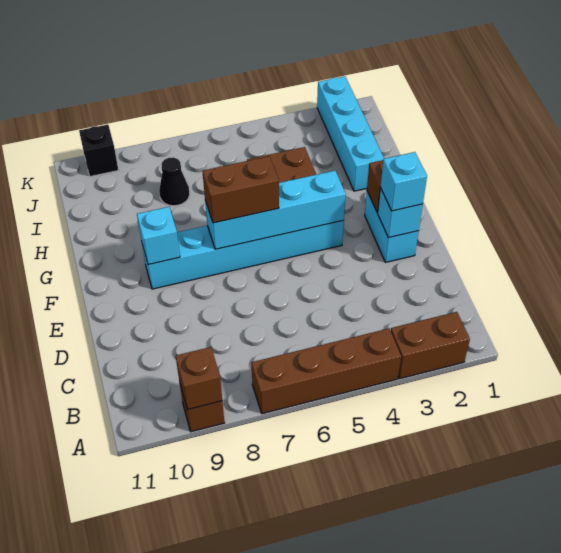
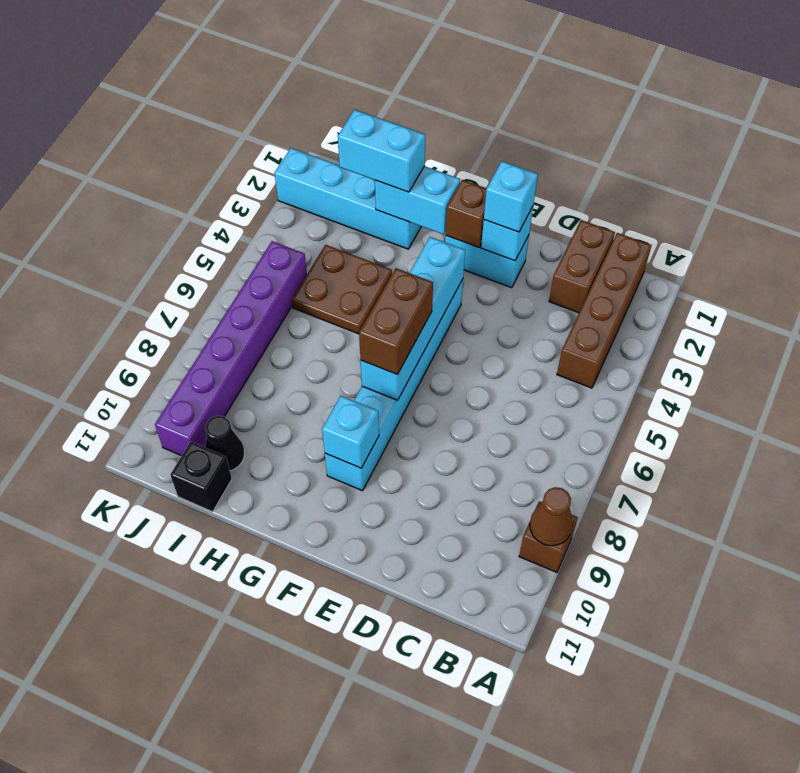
brown brick A2:A3 level 1 -> brown brick C1:C2 level 1
brown brick A4:A7 level 1 -> brown brick B1:B4 level 1
brown brick A9 level 2 -> brown cone A9 level 2
none -> cyan brick G2:H2 level 2
none -> cyan brick H2:I2 level 3
black cone I8 level 1 -> black cone I10 level 1
none -> purple brick J5:J10 level 1
black brick K10 level 1 -> black brick I11 level 1

